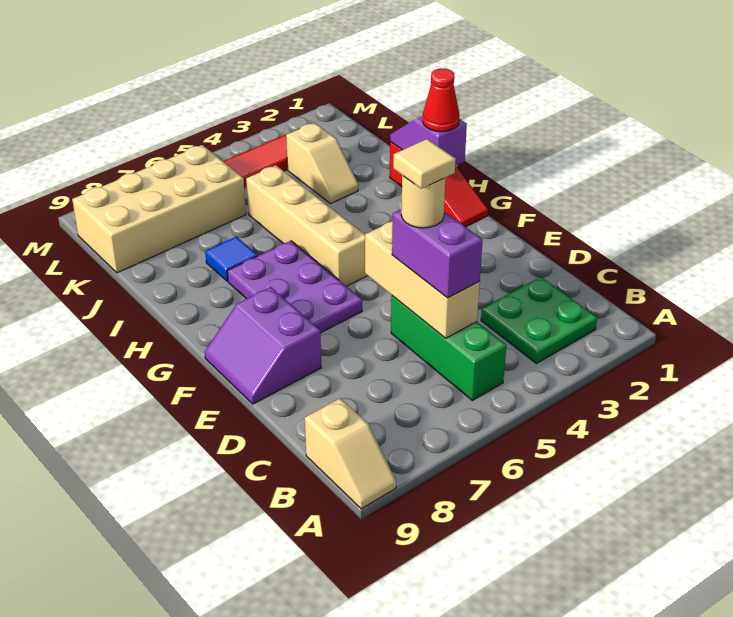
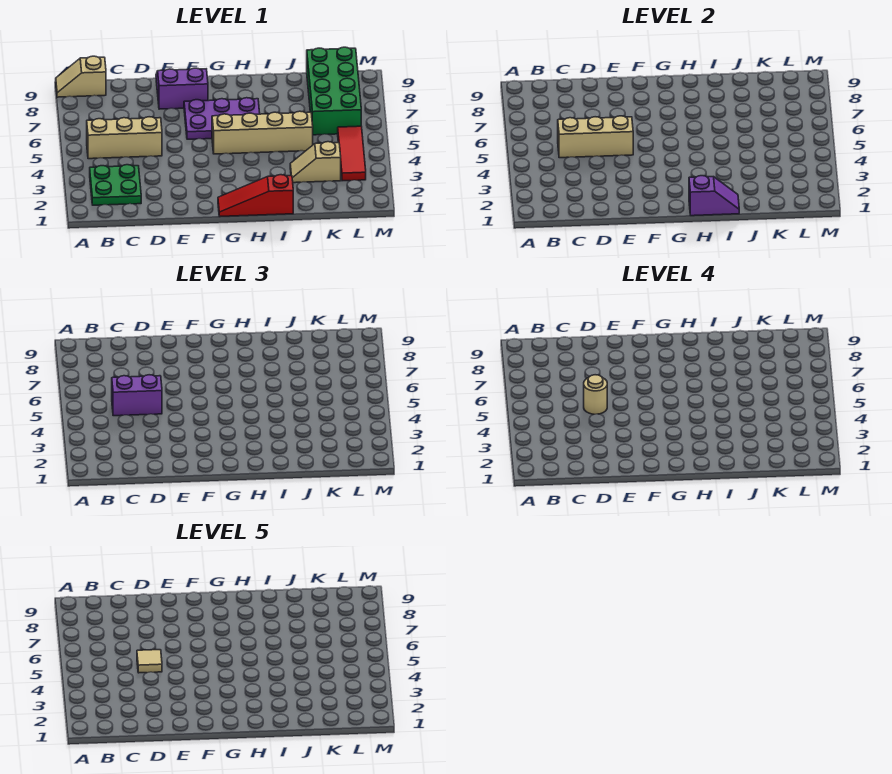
green brick B5:D5 level 1 -> tan brick B5:D5 level 1
red cone H1 level 3 -> none
blue tile I7 level 1 -> none
tan brick K6:L9 level 1 -> green brick K6:L9 level 1

